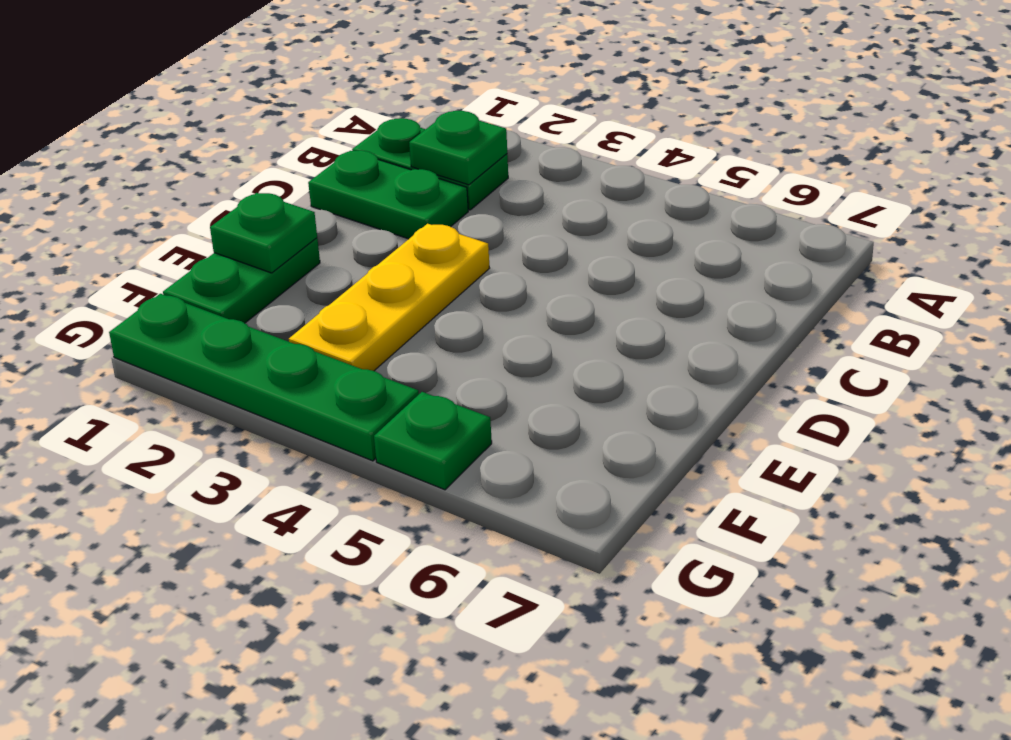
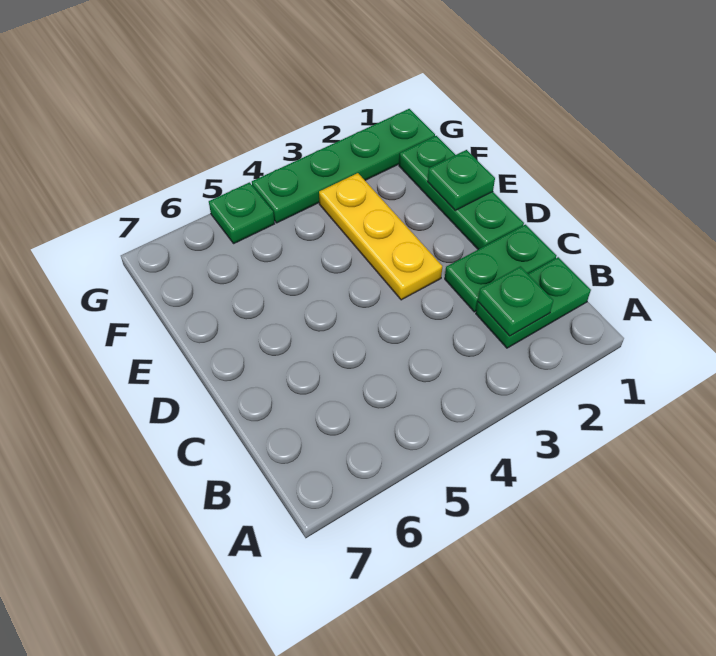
green plate E1:F1 level 1 -> green plate D1:F1 level 1

